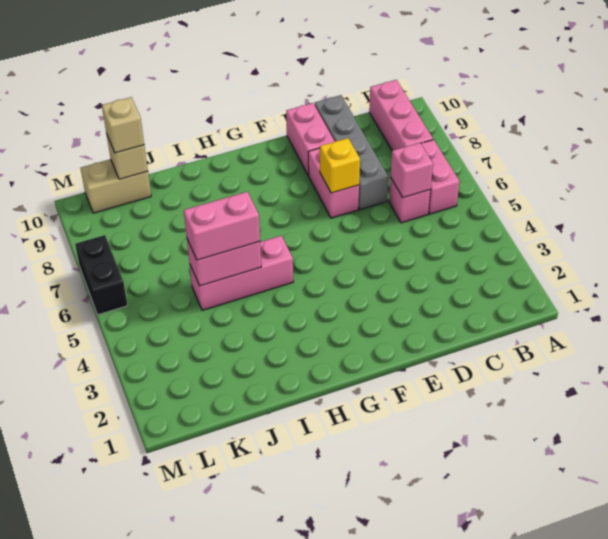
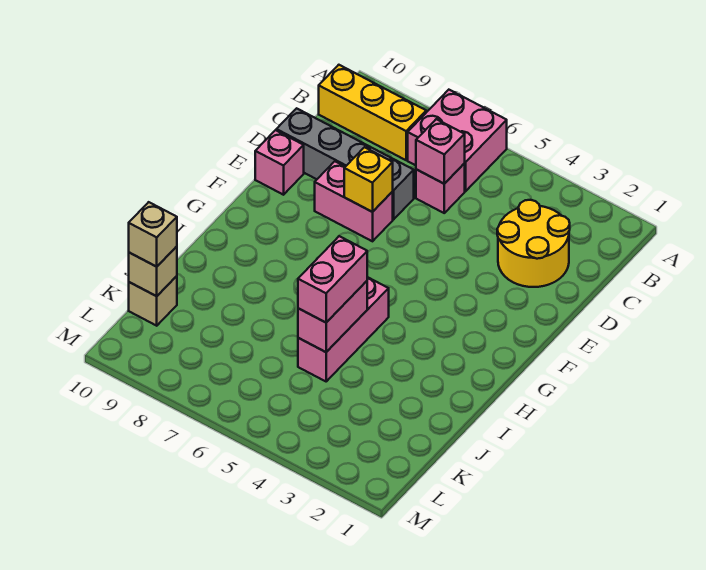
pink brick B6:B7 level 1 -> pink brick A6:B7 level 1
pink brick B8:B10 level 1 -> yellow brick B8:B10 level 1
none -> yellow round brick C2:D3 level 1
pink brick E9:E10 level 1 -> pink brick E10 level 1
tan brick K10:L10 level 1 -> tan brick K10 level 1
black brick M6:M7 level 1 -> none

